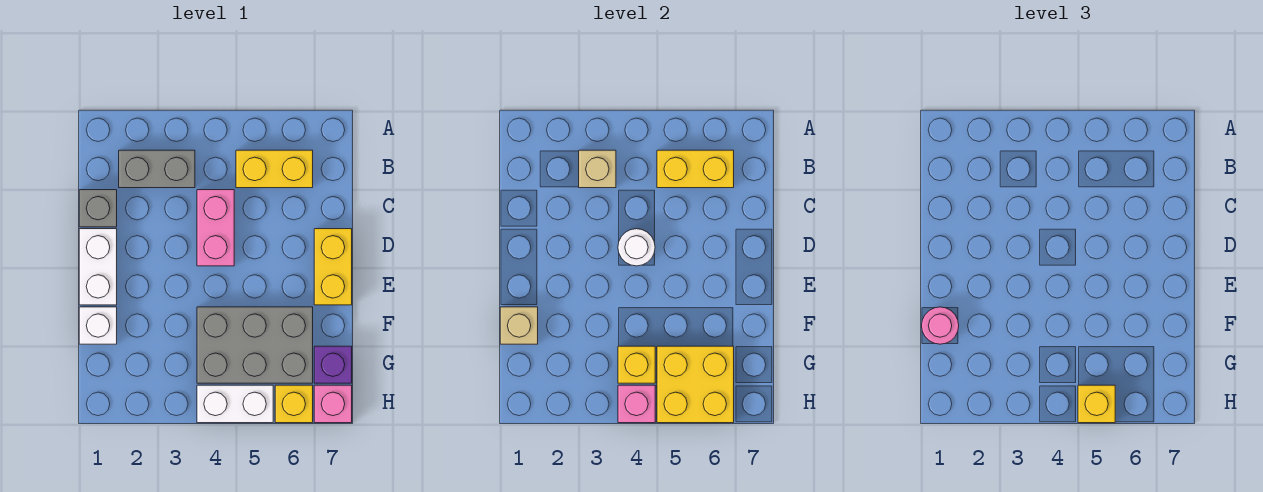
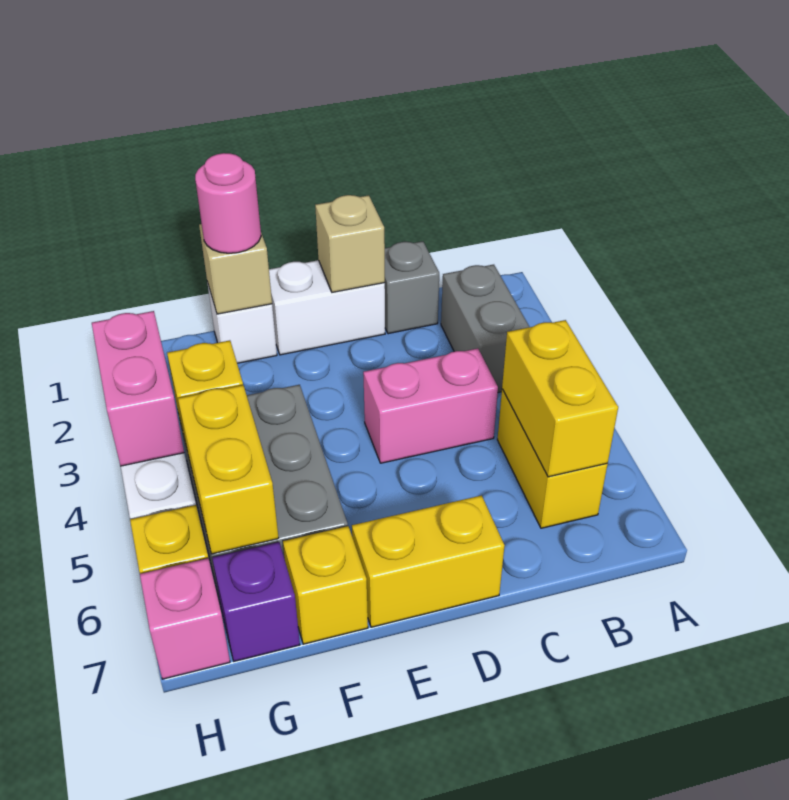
tan brick B3 level 2 -> tan brick D1 level 2
white round brick D4 level 2 -> none
yellow brick G5:H6 level 2 -> yellow brick G5:G6 level 2
pink brick H4 level 2 -> pink brick H3:H4 level 2
yellow brick H5 level 3 -> yellow brick F7 level 1

